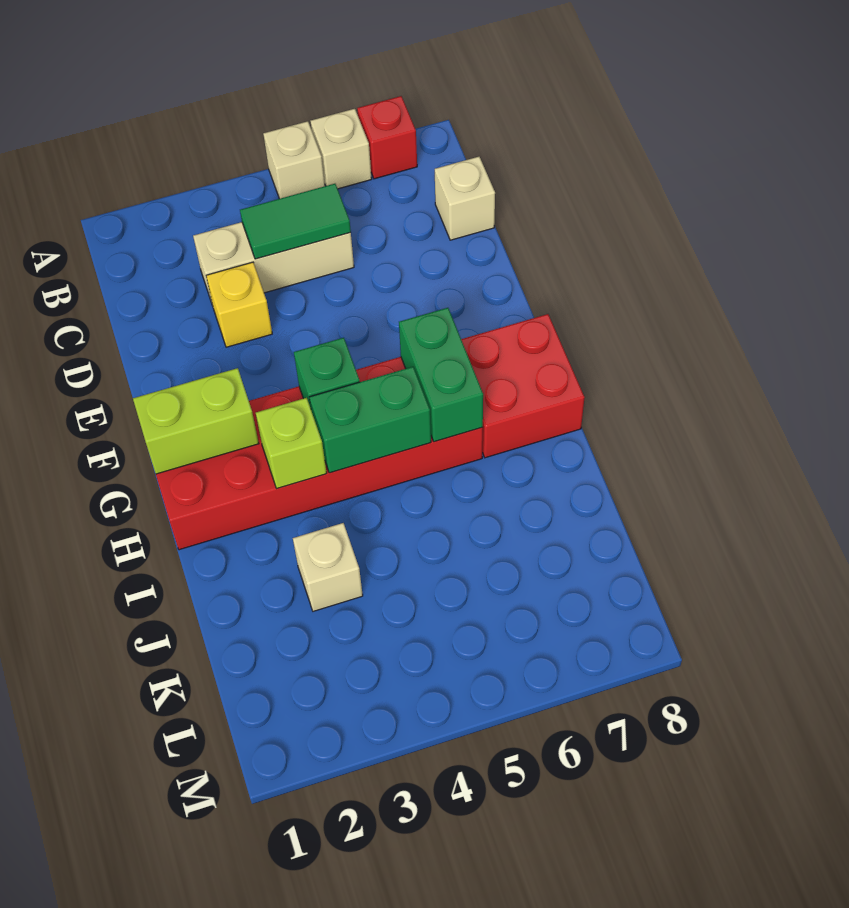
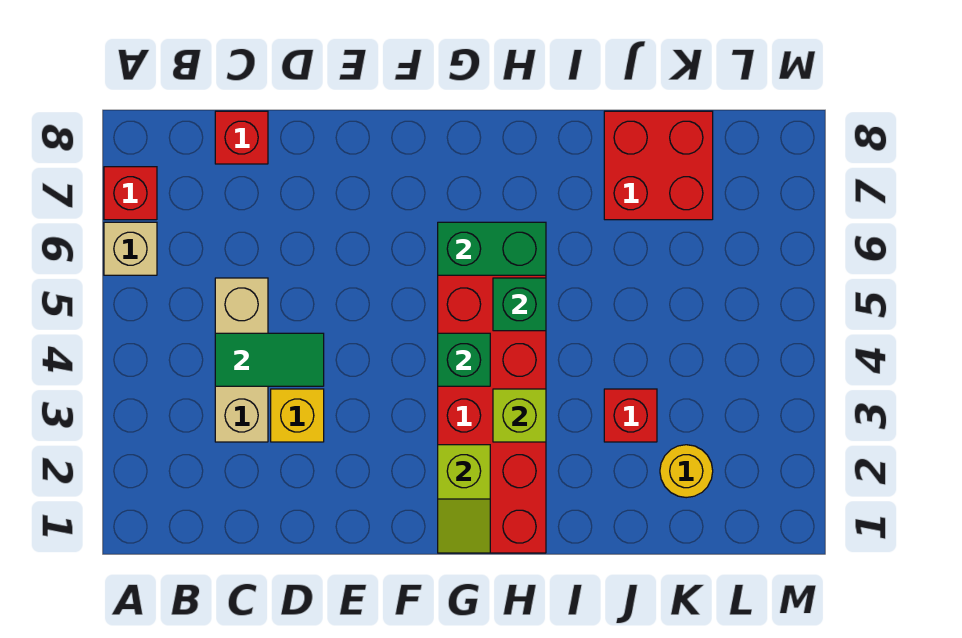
tan brick A5 level 1 -> none
green tile C4:C5 level 2 -> green tile C4:D4 level 2
tan brick C8 level 1 -> red brick C8 level 1
lime brick G1:G2 level 2 -> lime slope G1:G2 level 2 top 2
red brick G7:H8 level 1 -> red brick J7:K8 level 1
green brick H4:H5 level 2 -> green brick H5 level 2
tan brick J3 level 1 -> red brick J3 level 1
none -> yellow round brick K2 level 1

